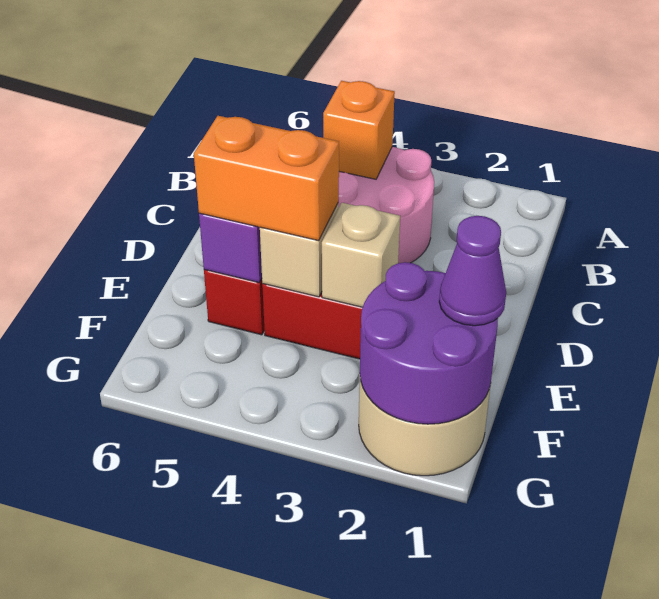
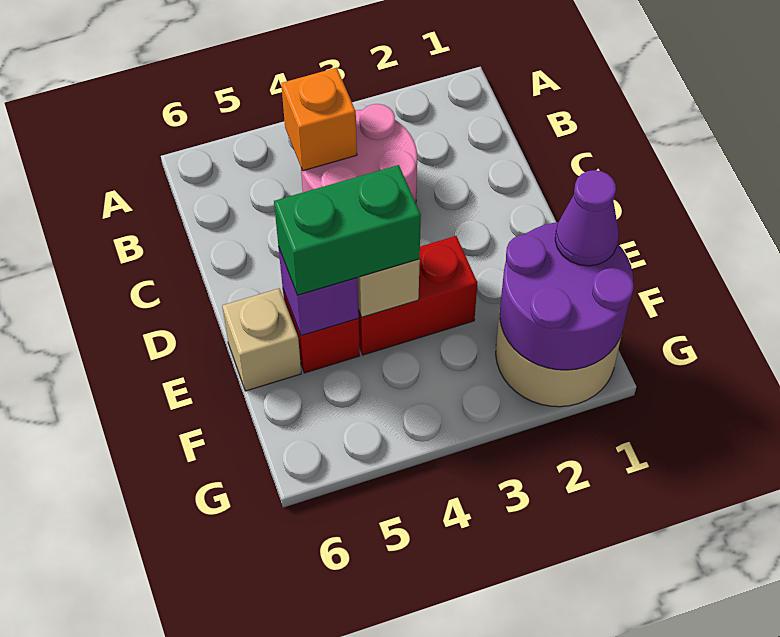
tan brick E3 level 2 -> tan brick E6 level 1
orange brick E4:E5 level 3 -> green brick E4:E5 level 3

